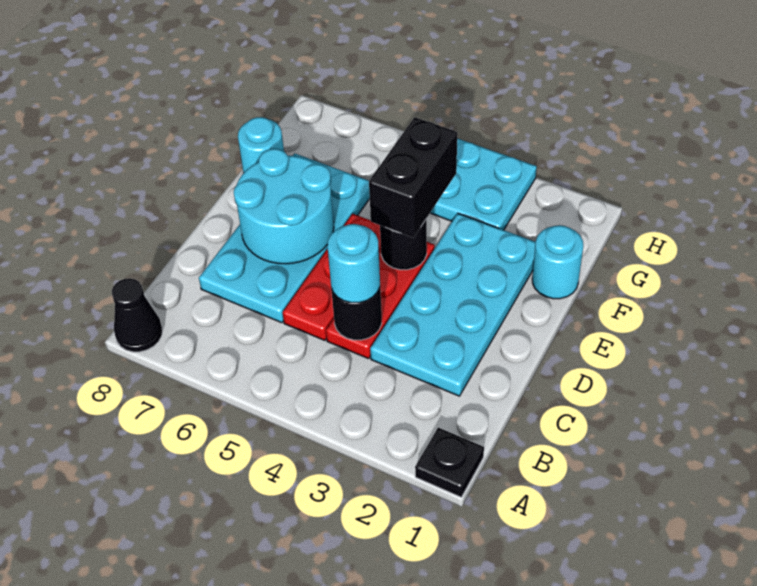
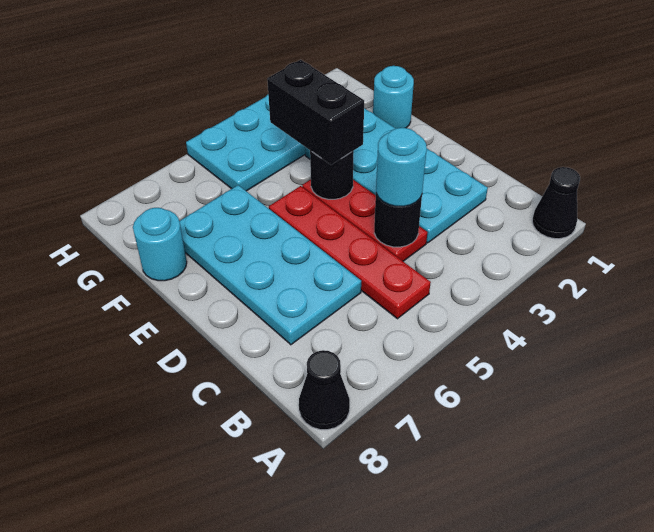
black plate A1 level 1 -> black cone A1 level 1
red plate C5:E5 level 1 -> red plate B5:E5 level 1
cyan round brick D6:E7 level 2 -> none

